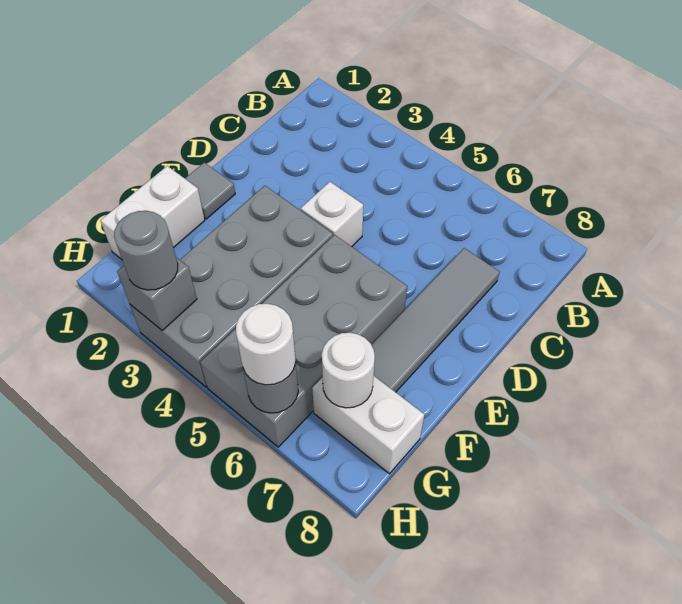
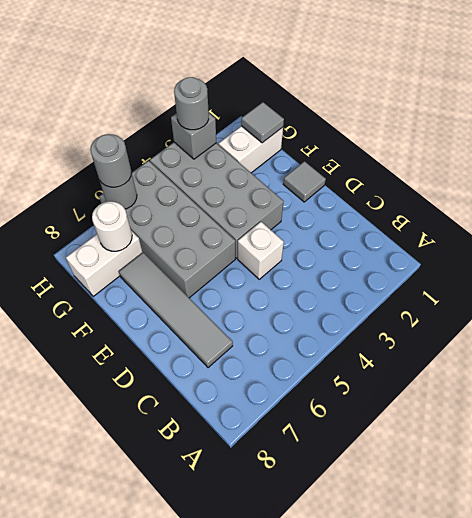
white brick F1:G1 level 1 -> white brick G1:G2 level 1
none -> grey tile G1 level 2
white round brick H6 level 3 -> grey round brick H6 level 3

